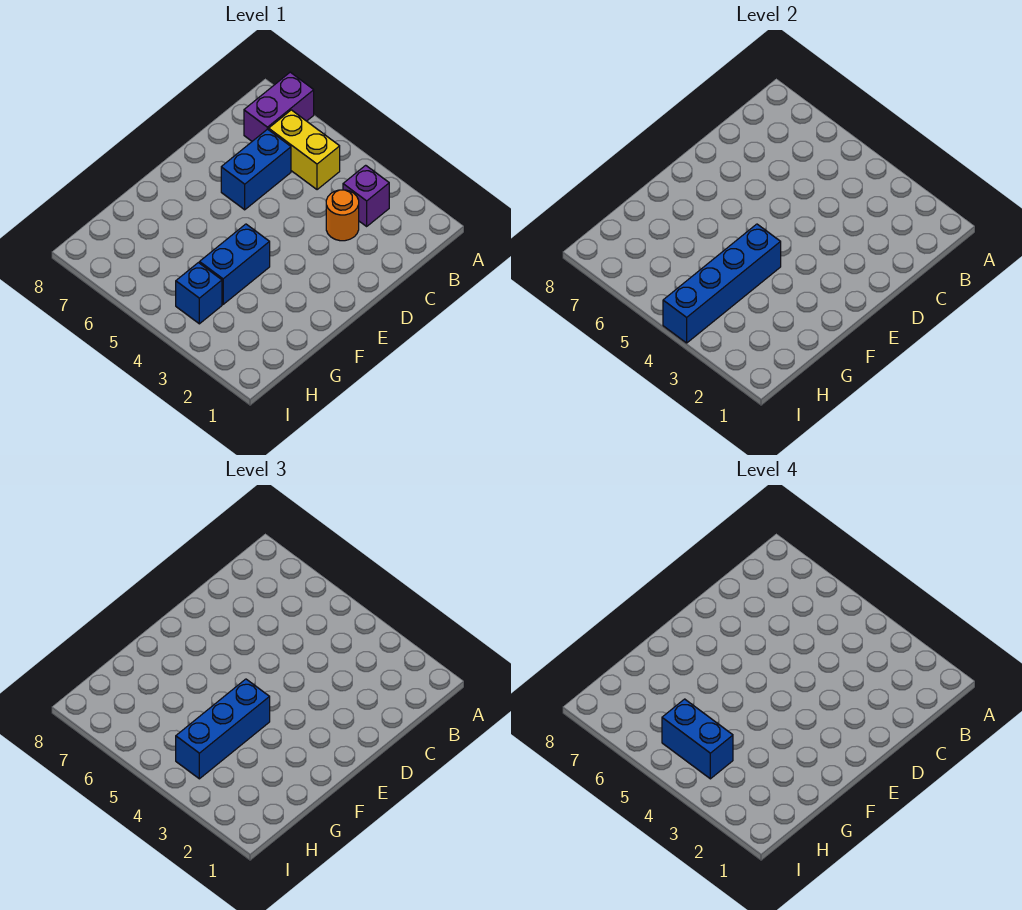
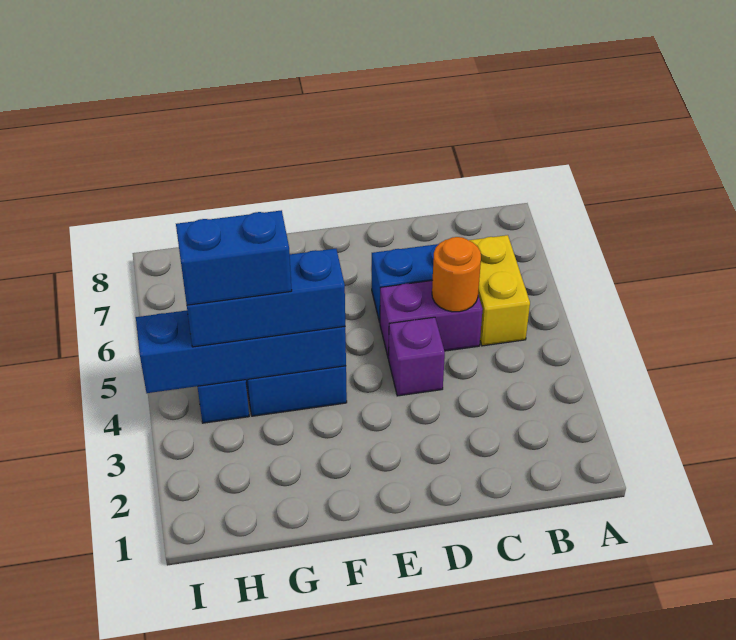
purple brick A7:B7 level 1 -> purple brick C5:D5 level 1
purple brick B3 level 1 -> purple brick D4 level 1
orange round brick C3 level 1 -> orange round brick C5 level 2
blue brick H4:H5 level 4 -> blue brick G4:H4 level 4

